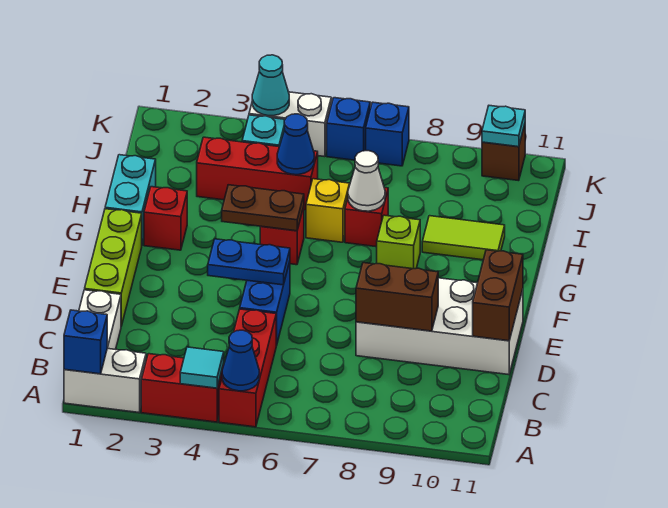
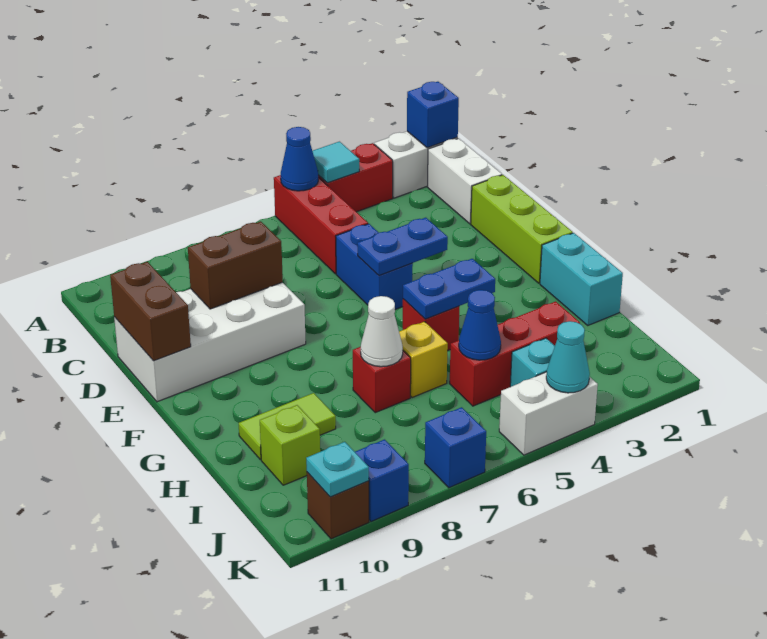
red brick G2 level 1 -> none
brown plate G4:G5 level 2 -> blue plate G4:G5 level 2
lime brick G8 level 1 -> lime brick I10 level 1
blue brick K6 level 1 -> blue brick K9 level 1

